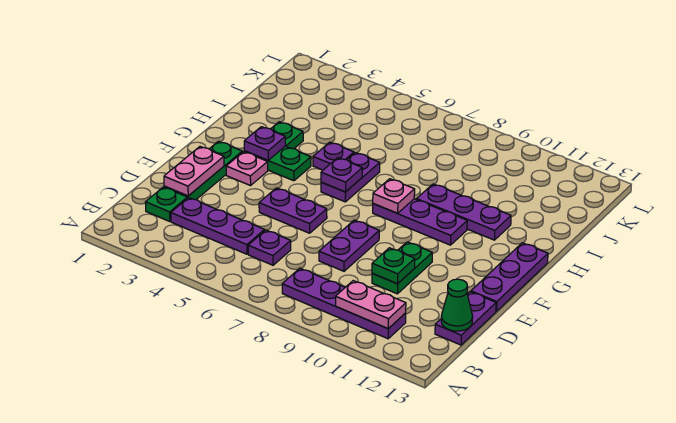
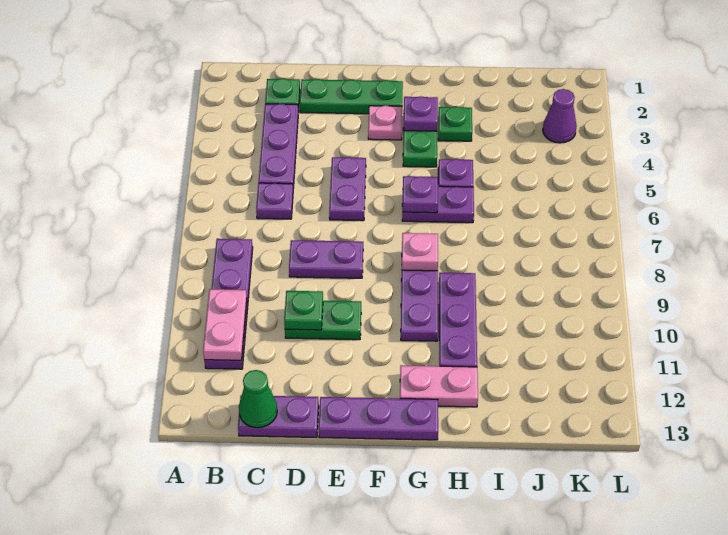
pink plate D2:E2 level 2 -> pink plate G12:H12 level 1
none -> purple cone K3 level 1

